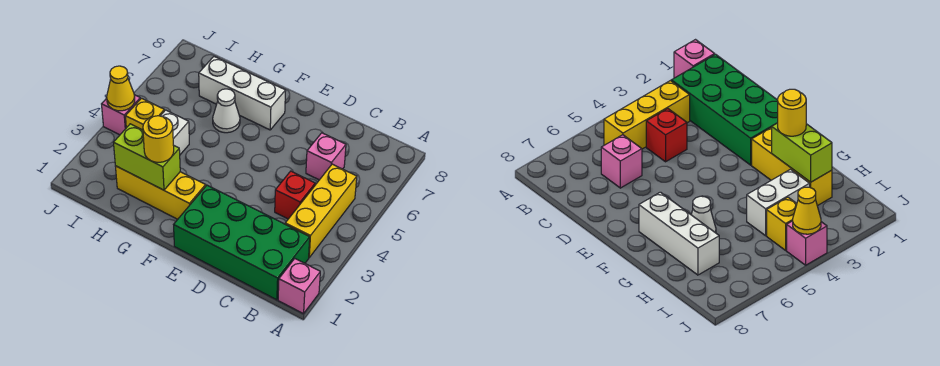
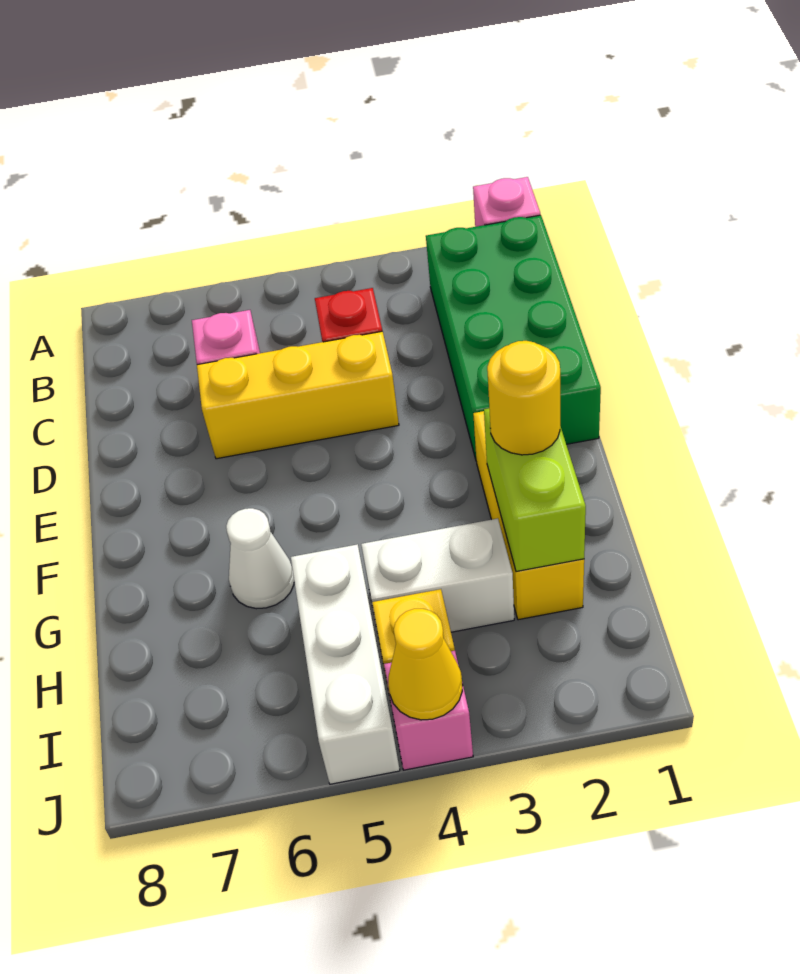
yellow brick B3:B5 level 1 -> yellow brick D4:D6 level 1
white brick F7:H7 level 1 -> white brick H5:J5 level 1

